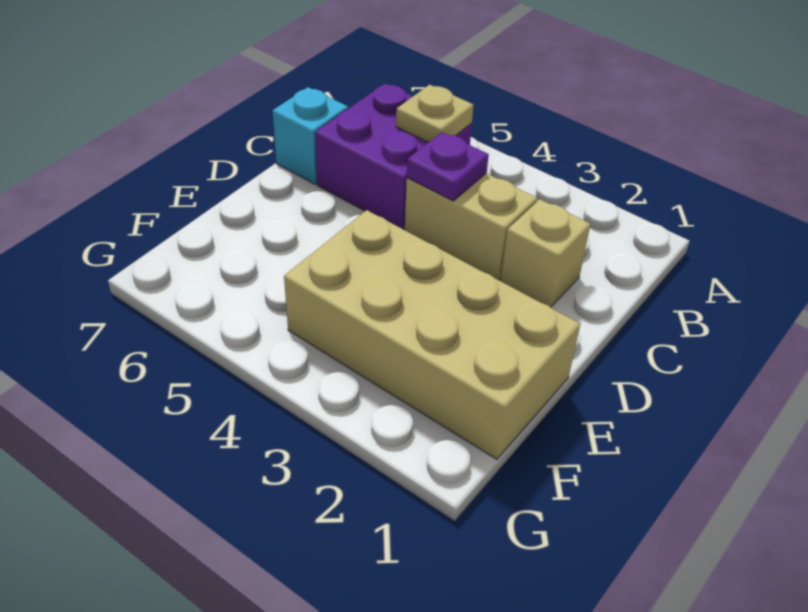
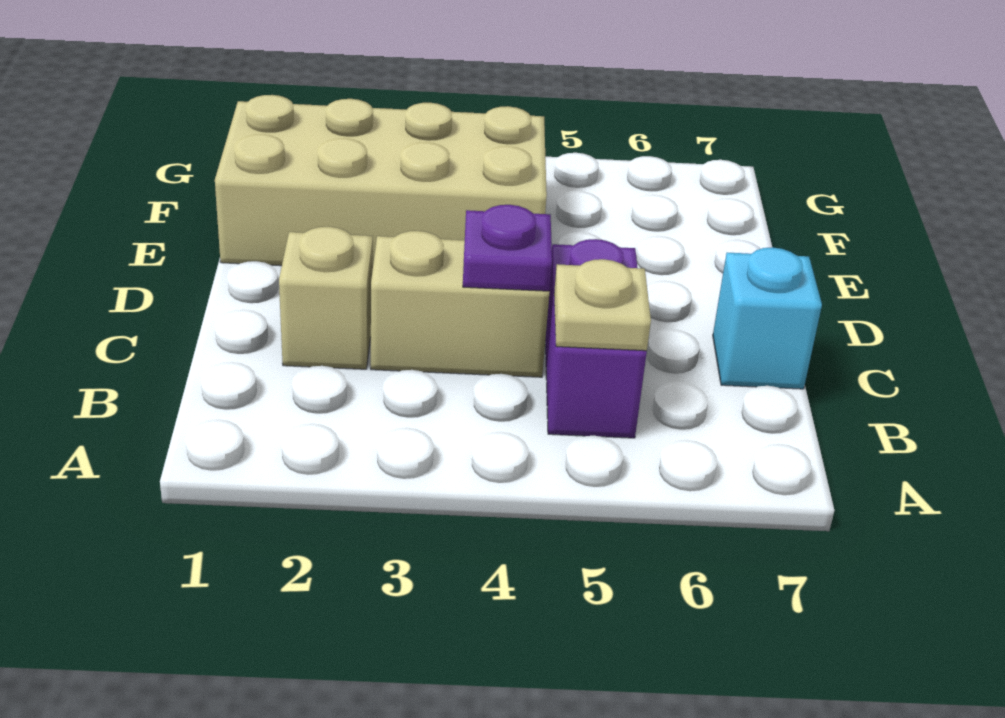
purple brick B5:C6 level 1 -> purple brick B5:C5 level 1

